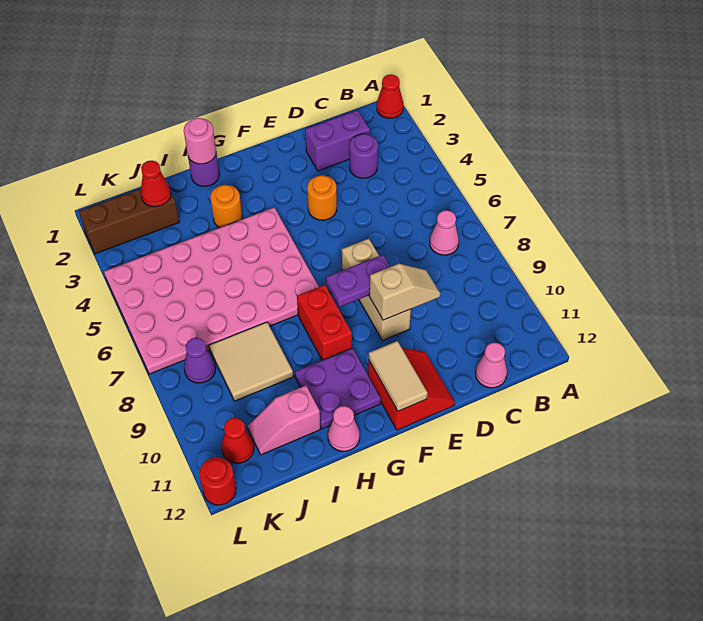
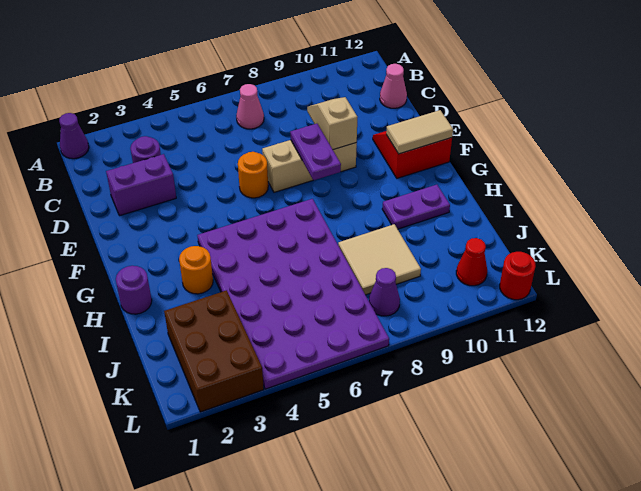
red cone A1 level 1 -> purple cone A1 level 1
purple brick C2:D2 level 1 -> purple brick D2:D3 level 1
orange round brick E4 level 1 -> orange round brick E6 level 1
pink plate G4:L7 level 1 -> purple plate G4:L7 level 1
red brick G8:G9 level 1 -> none
purple plate G10:H11 level 1 -> purple plate H10:H11 level 1
pink round brick H1 level 2 -> none
pink cone H12 level 1 -> none
pink slope I11:J11 level 1 top I -> none
brown brick J2:L2 level 1 -> brown brick J2:L3 level 1
red cone J2 level 2 -> none

